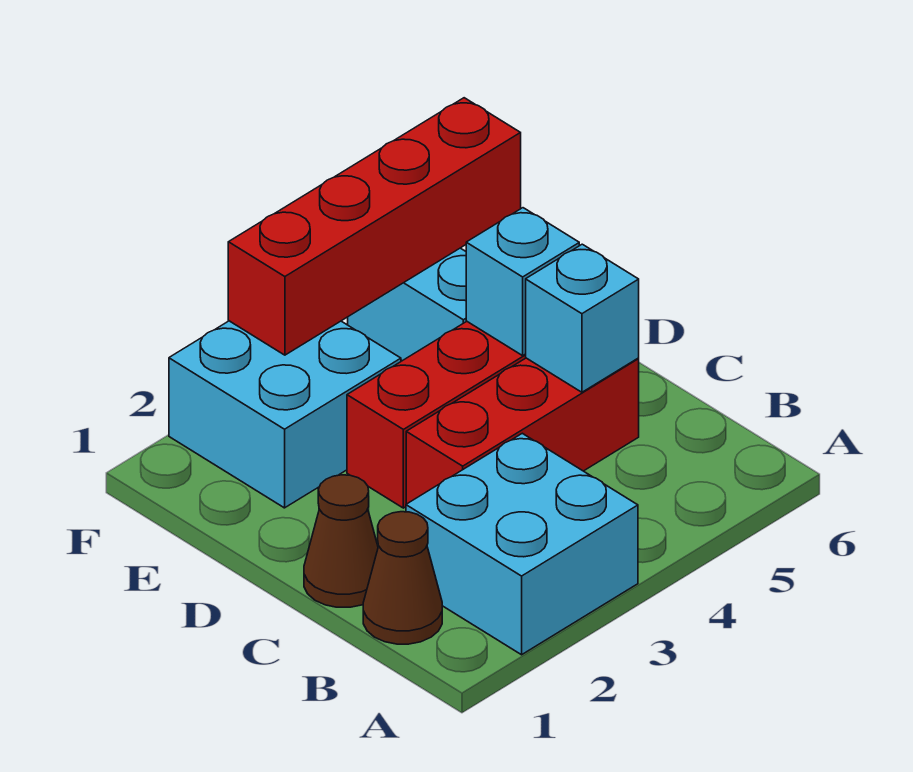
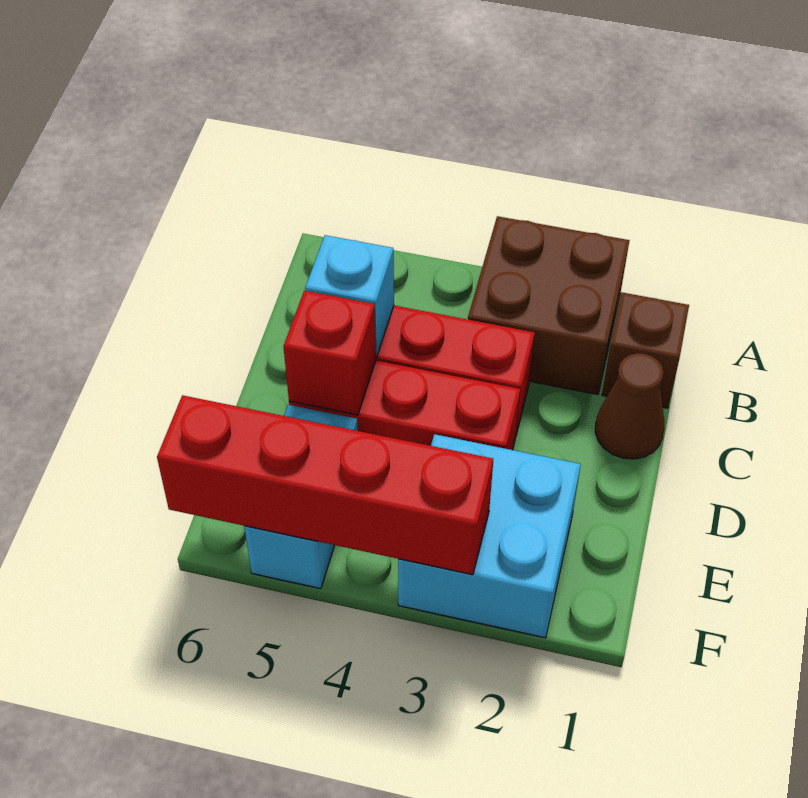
cyan brick A2:B3 level 1 -> brown brick A2:B3 level 1
brown cone B1 level 1 -> brown brick B1 level 1
cyan brick D5 level 2 -> red brick D5 level 2

